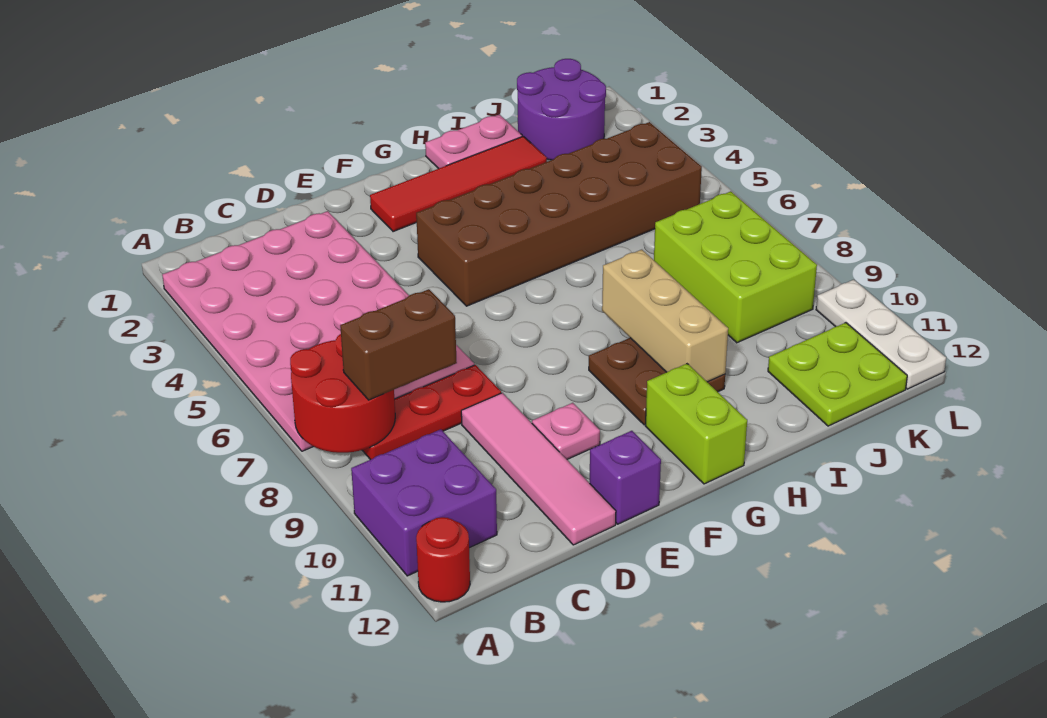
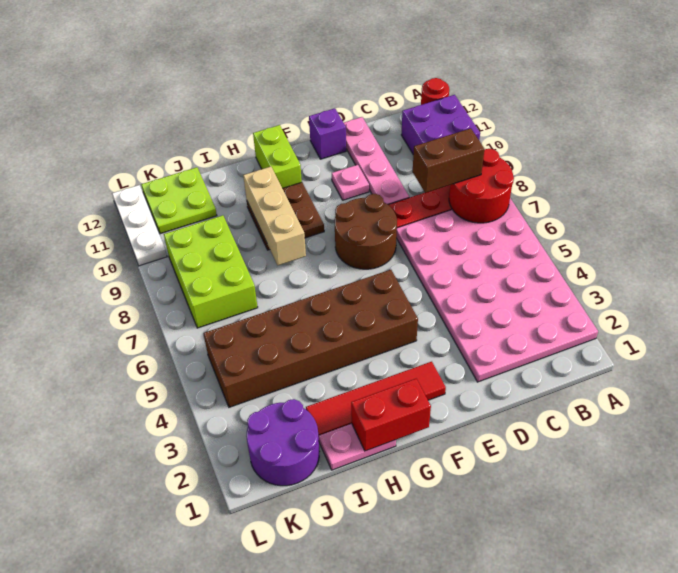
pink tile D9:D12 level 1 -> pink plate D9:D12 level 1
none -> brown round brick E7:F8 level 1
none -> red brick G1:H1 level 2

